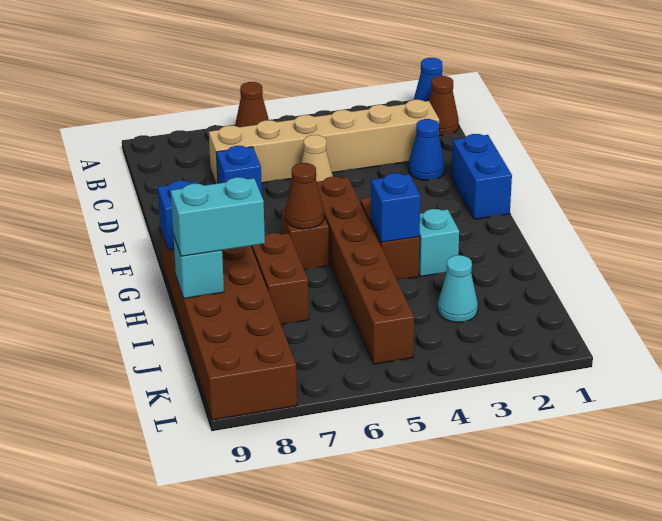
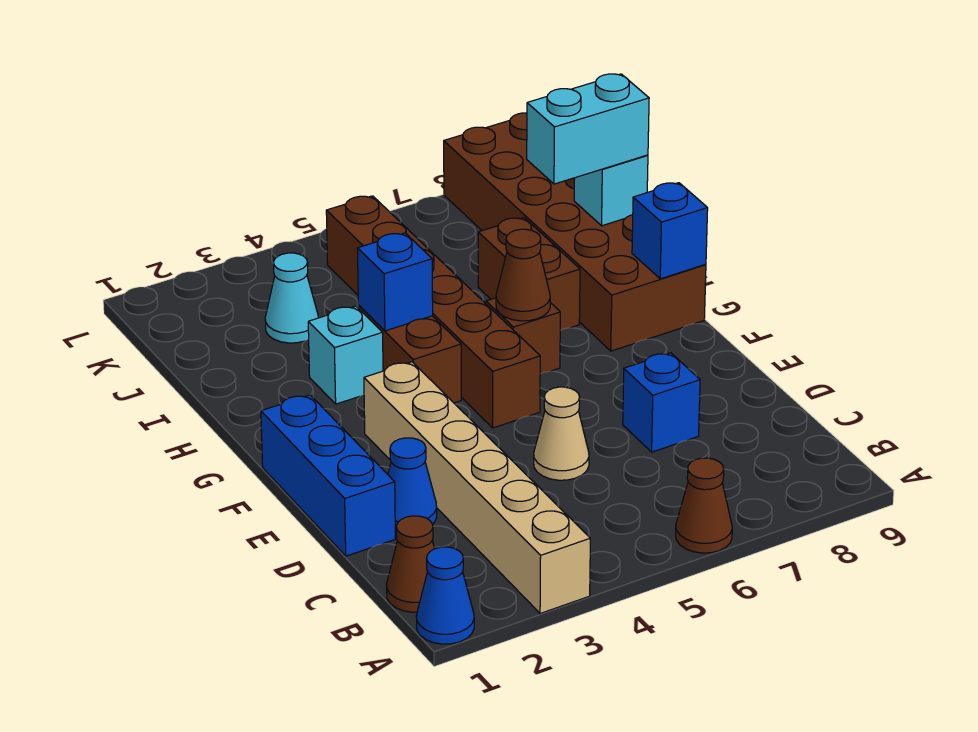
tan brick C2:C7 level 1 -> tan brick A3:F3 level 1
blue brick E1:F1 level 1 -> blue brick D1:F1 level 1

